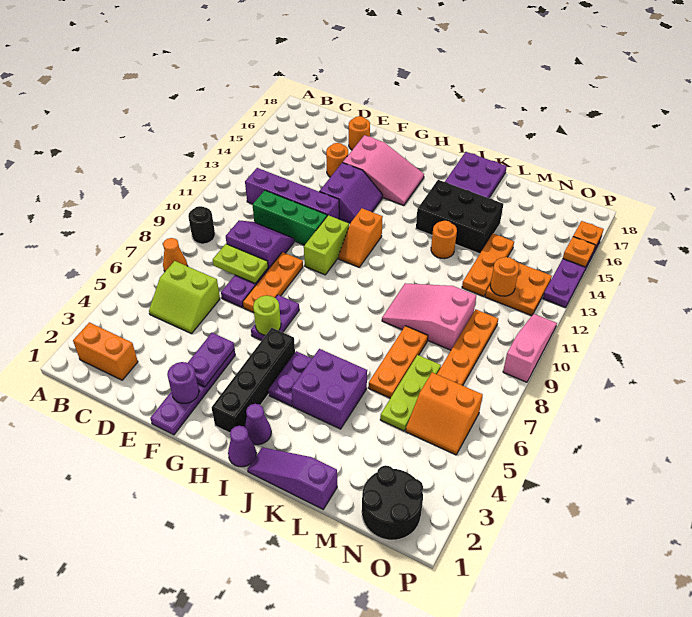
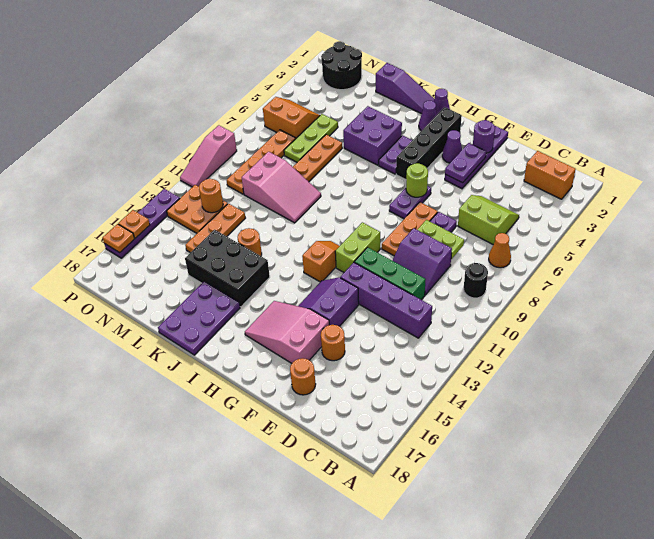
none -> purple cone G3 level 1

